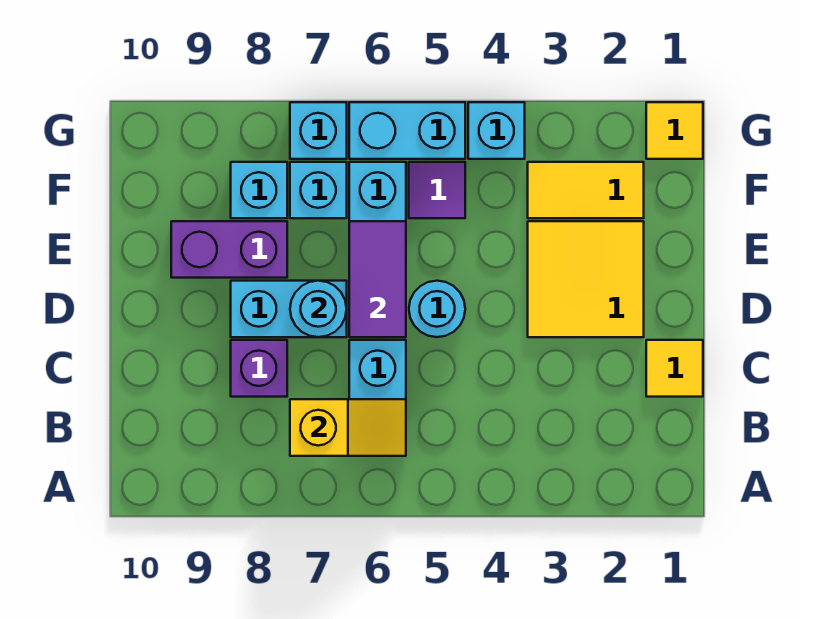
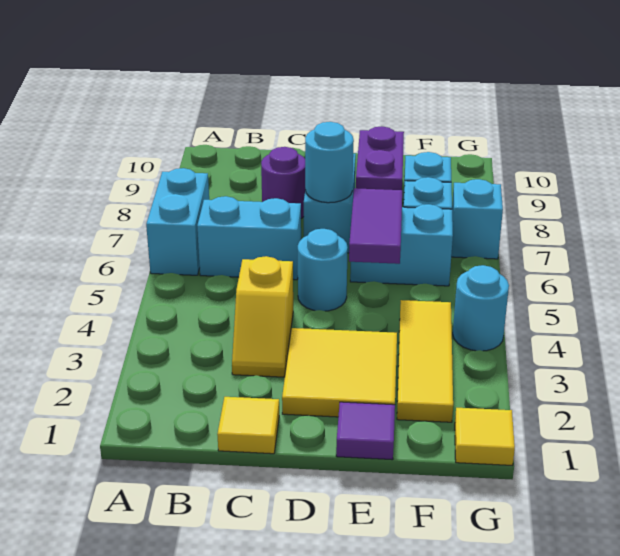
yellow slope B6:B7 level 2 top 7 -> yellow slope C3:C4 level 1 top 4
purple brick C8 level 1 -> purple round brick C8 level 1
purple tile D6:E6 level 2 -> purple tile E5:E6 level 2
yellow tile F2:F3 level 1 -> yellow tile F2:F4 level 1
purple tile F5 level 1 -> purple tile E1 level 1
cyan brick G4 level 1 -> cyan round brick G4 level 1
cyan brick G5:G6 level 1 -> cyan brick A6:A7 level 1

